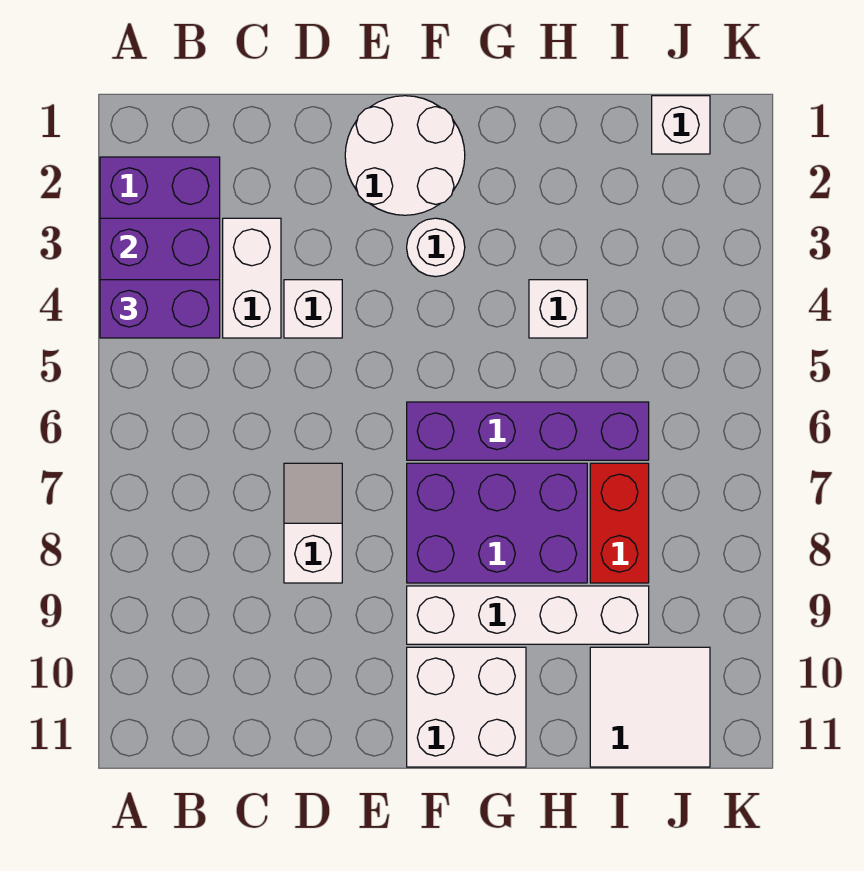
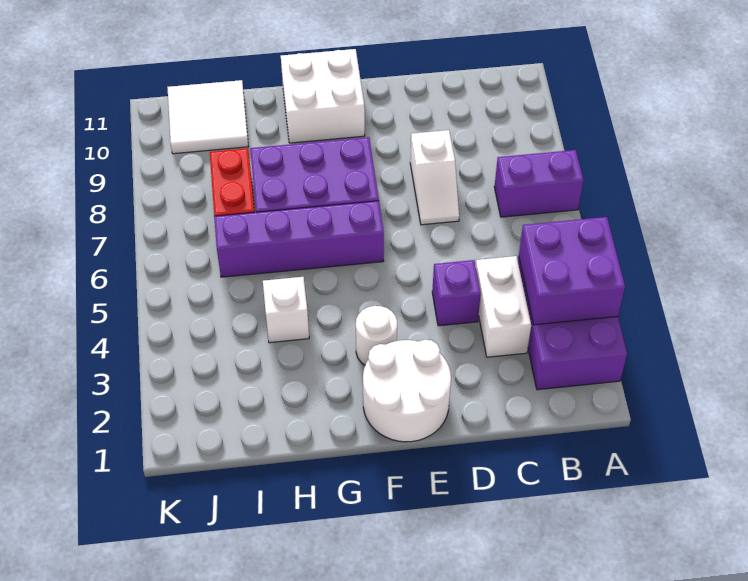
purple brick A4:B4 level 3 -> purple brick A7:B7 level 1
white brick D4 level 1 -> purple brick D4 level 1
white brick F9:I9 level 1 -> none
white brick J1 level 1 -> none

